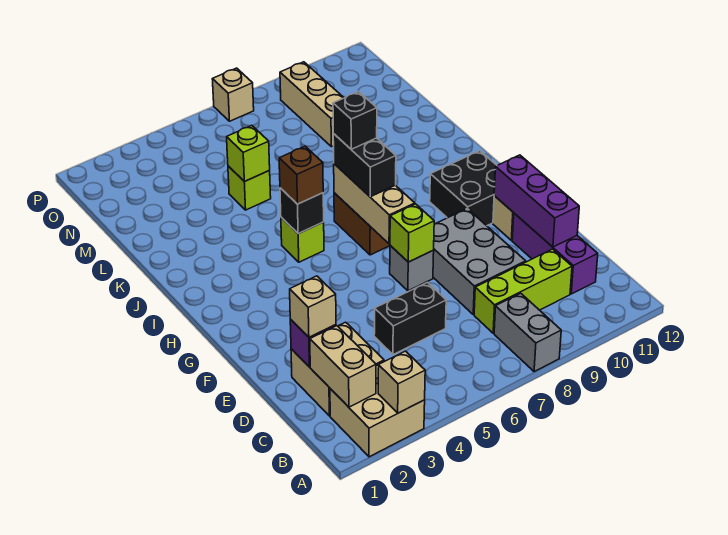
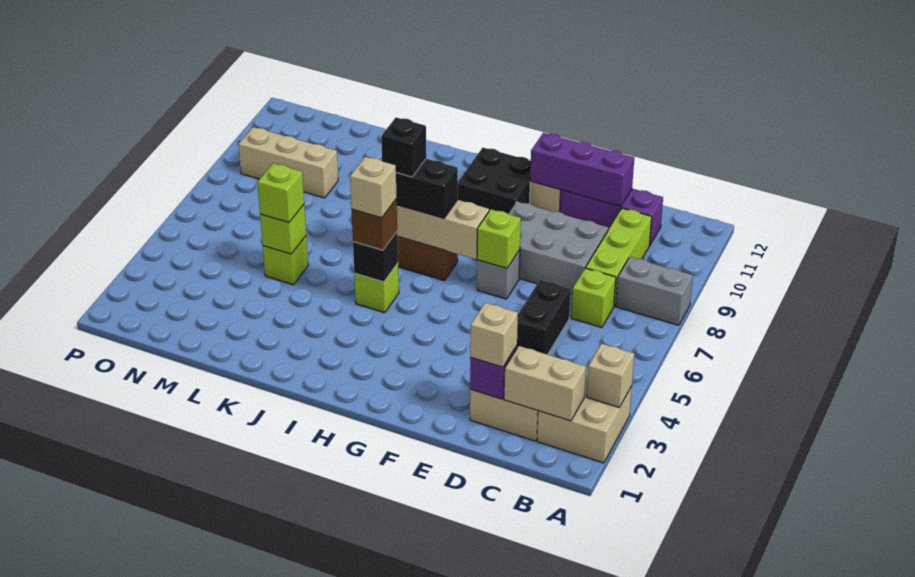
none -> lime brick C7 level 1
none -> lime brick L5 level 3
tan brick P7 level 1 -> tan brick I5 level 4

